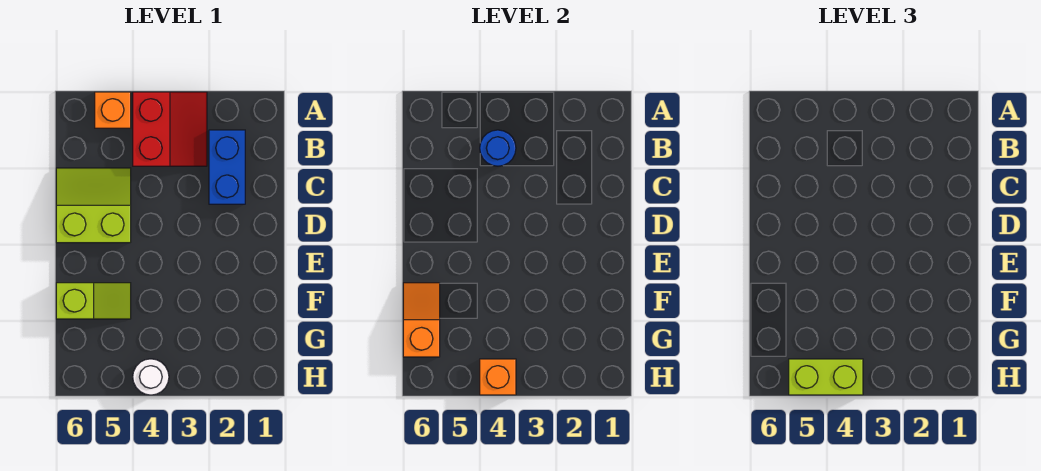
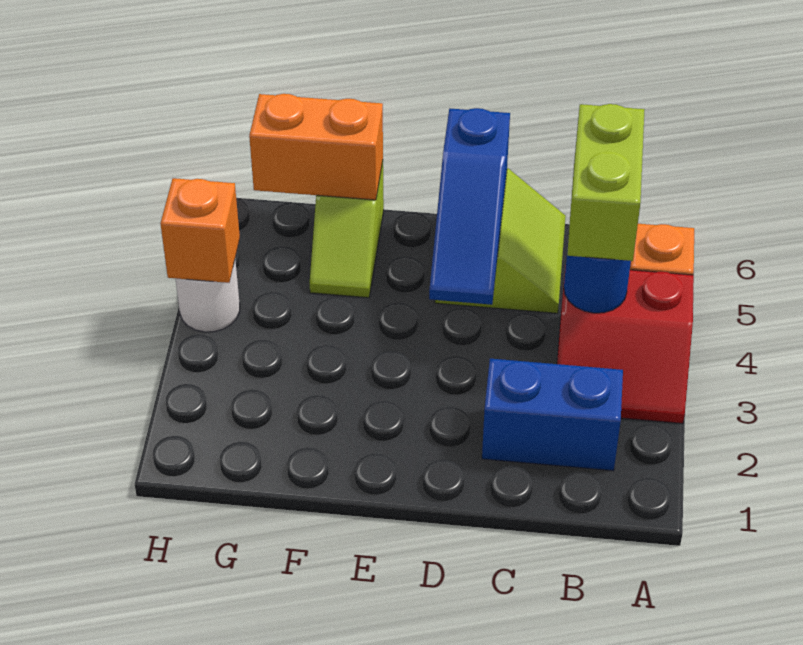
none -> blue slope D4:D6 level 2 top 6
orange slope F6:G6 level 2 top G -> orange brick F6:G6 level 2
lime brick H4:H5 level 3 -> lime brick B4:B5 level 3

